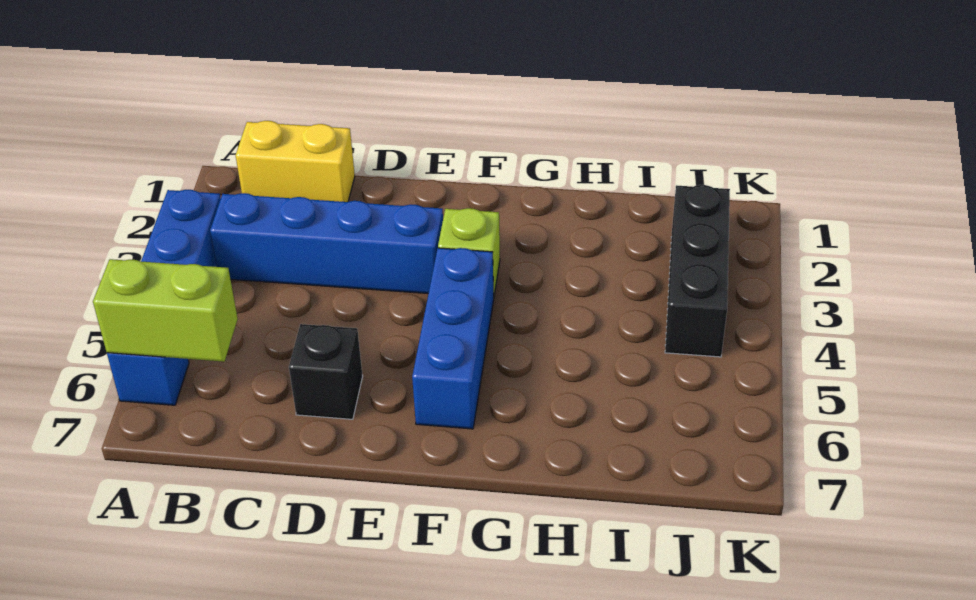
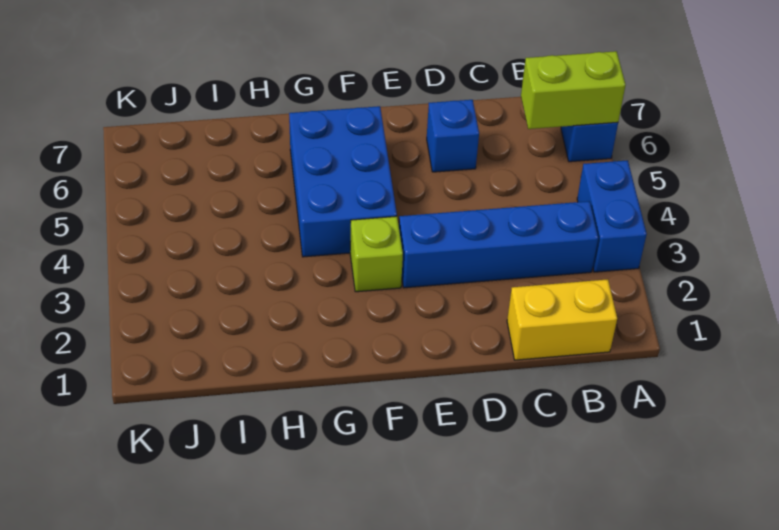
black brick D6 level 1 -> blue brick D6 level 1
blue brick F4:F6 level 1 -> blue brick F4:G6 level 1
black brick J2:J4 level 1 -> none

